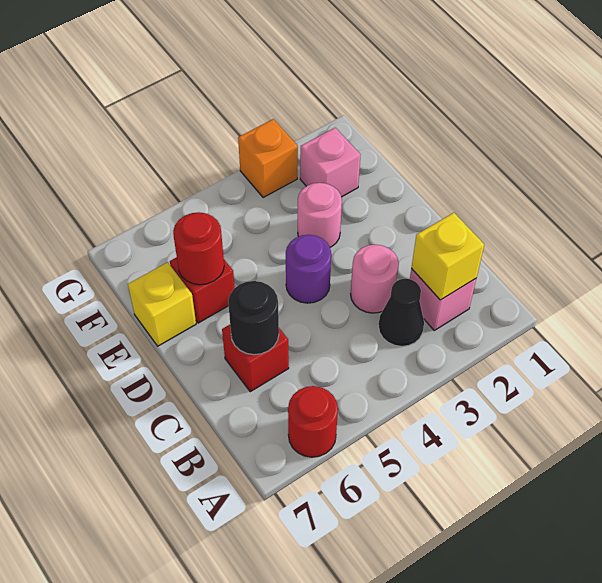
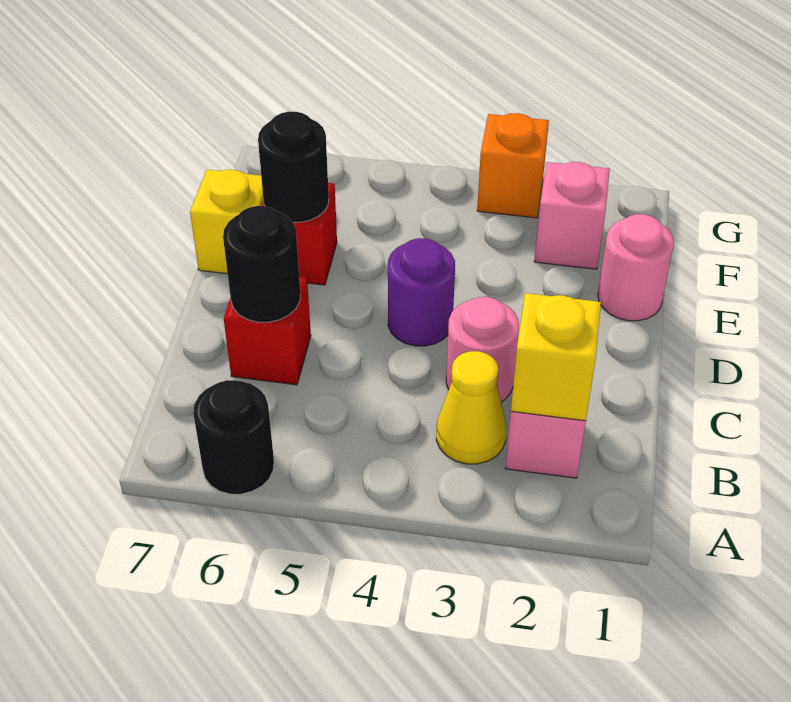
red round brick A6 level 1 -> black round brick A6 level 1
black cone B3 level 1 -> yellow cone B3 level 1
pink round brick E3 level 1 -> pink round brick E1 level 1
red round brick E6 level 2 -> black round brick E6 level 2

